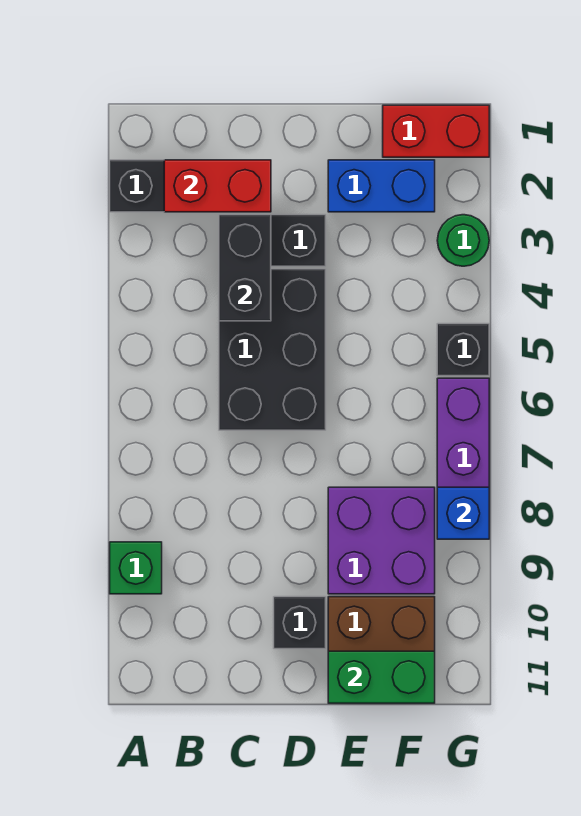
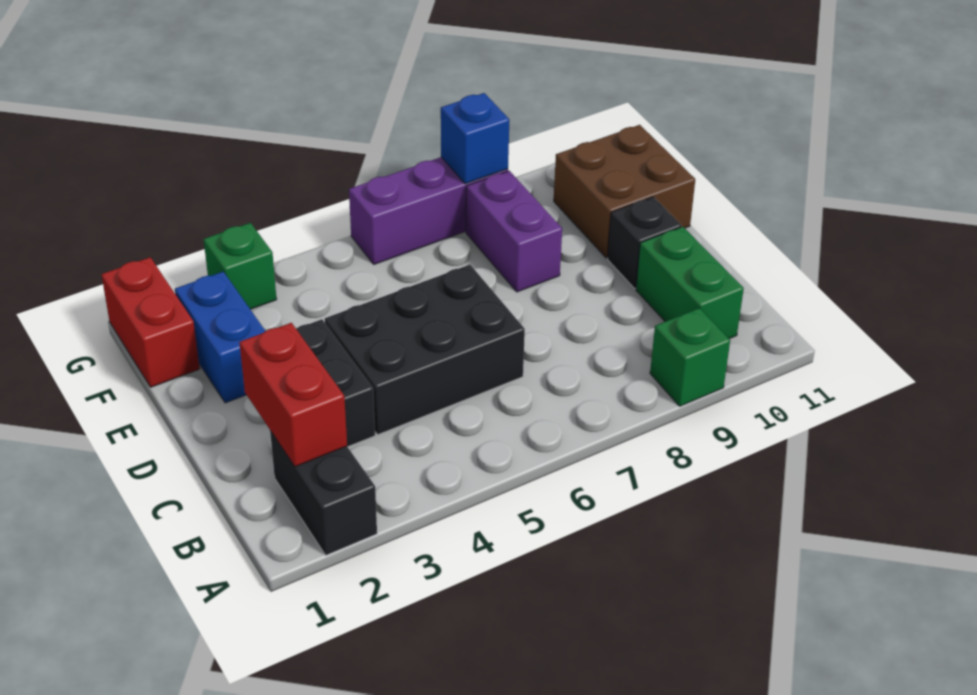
black brick C3:C4 level 2 -> none
purple brick E8:F9 level 1 -> purple brick E8:F8 level 1
green brick E11:F11 level 2 -> green brick B10:C10 level 1
green round brick G3 level 1 -> green brick G3 level 1
black brick G5 level 1 -> none

